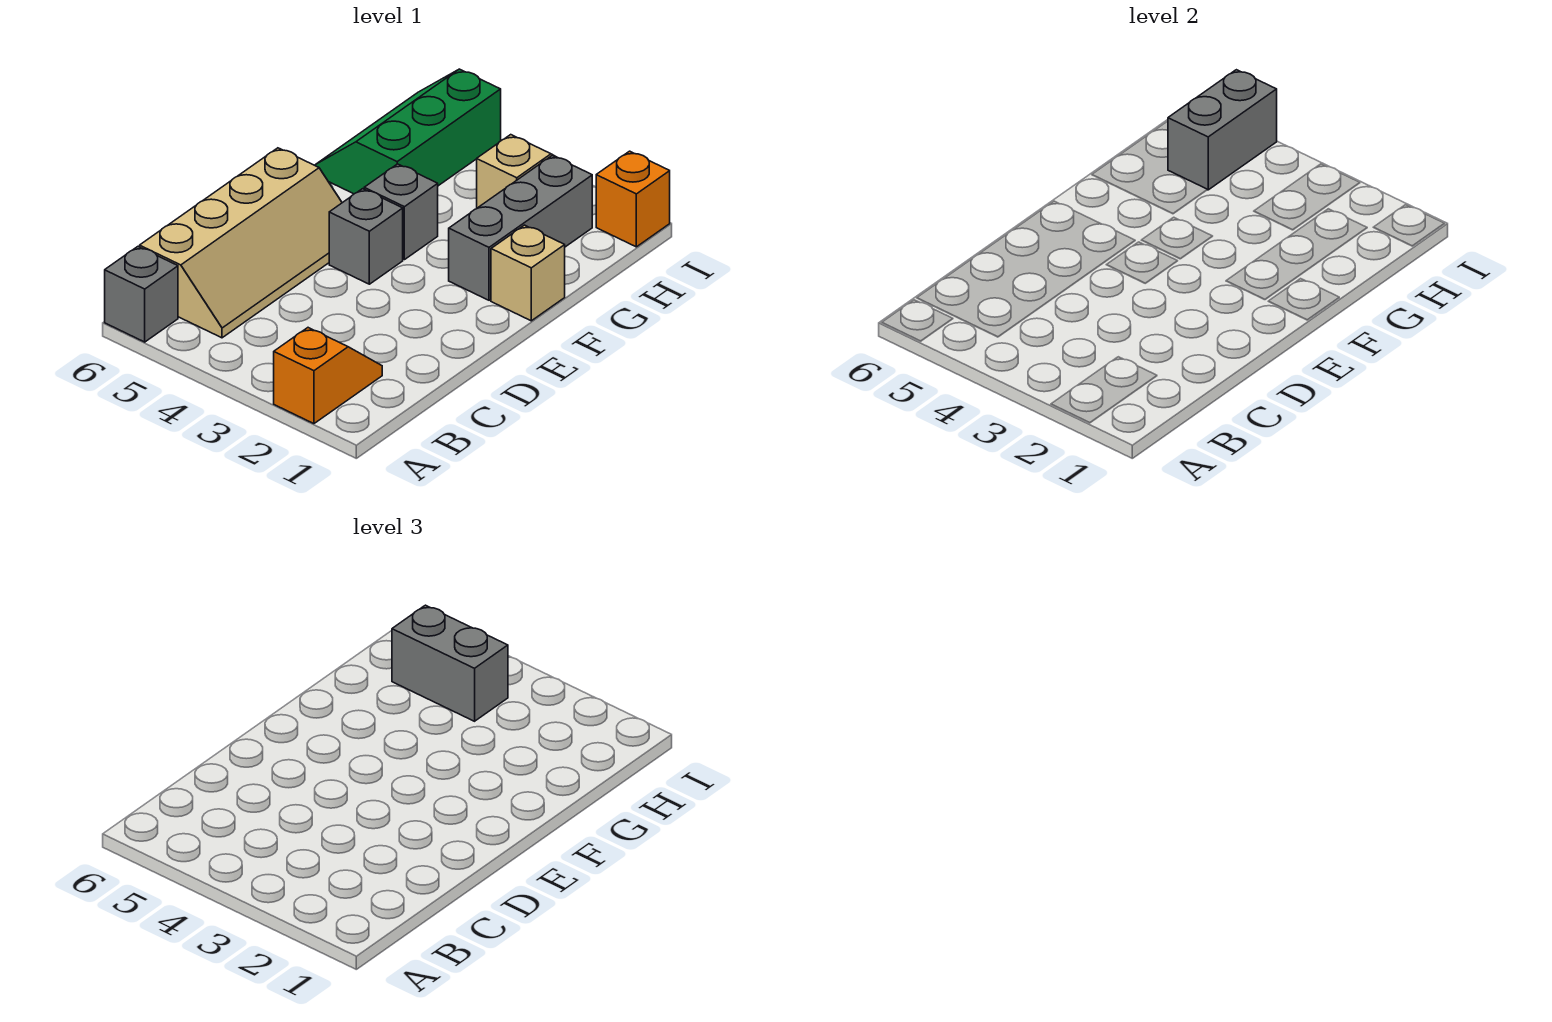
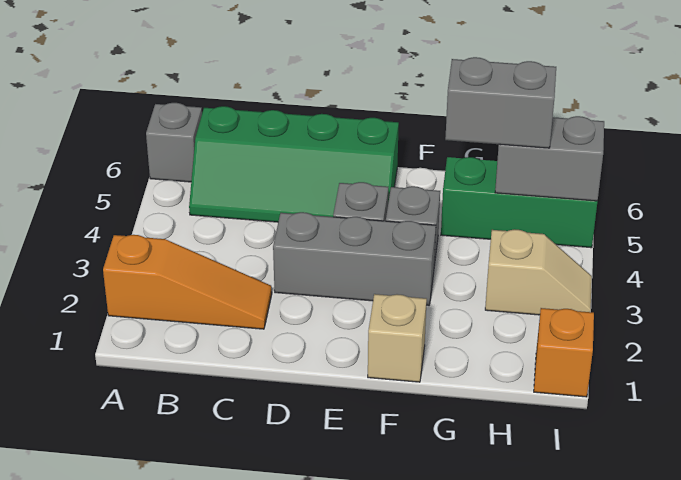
orange slope A2:B2 level 1 top A -> orange slope A2:C2 level 1 top A
tan slope B5:E6 level 1 top 6 -> green slope B5:E6 level 1 top 6
grey brick F2:H2 level 1 -> grey brick D3:F3 level 1
grey brick H4:H5 level 3 -> grey brick G5:H5 level 3

